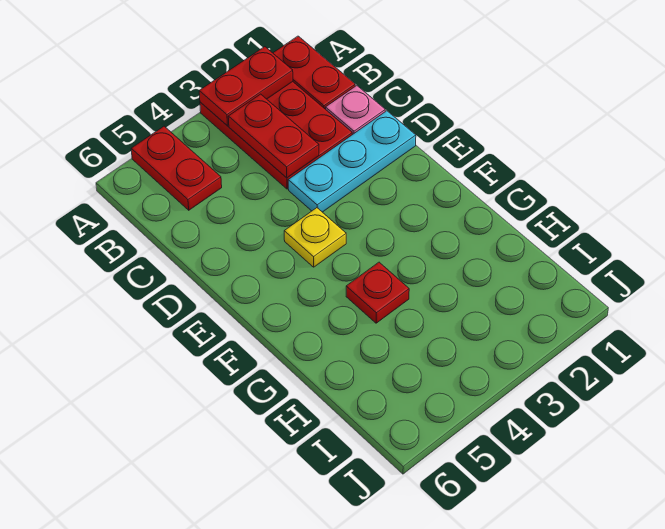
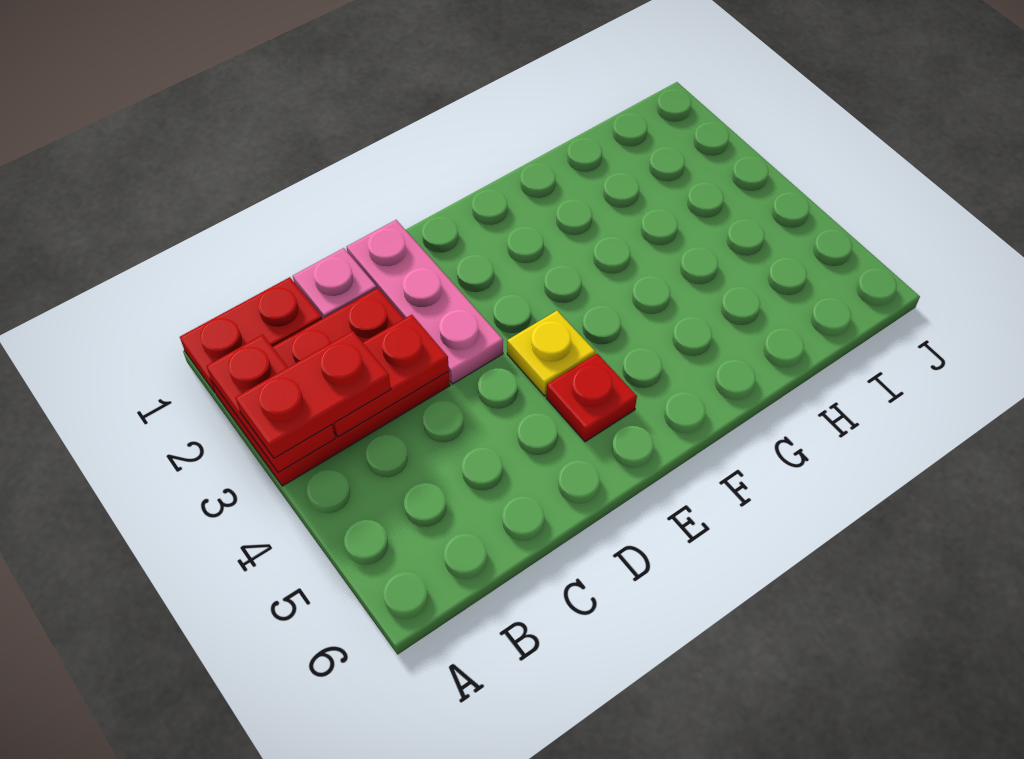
red plate A5:B5 level 1 -> red plate A3:B3 level 3
cyan plate D1:D3 level 1 -> pink plate D1:D3 level 1
red plate G4 level 1 -> red plate E5 level 1

